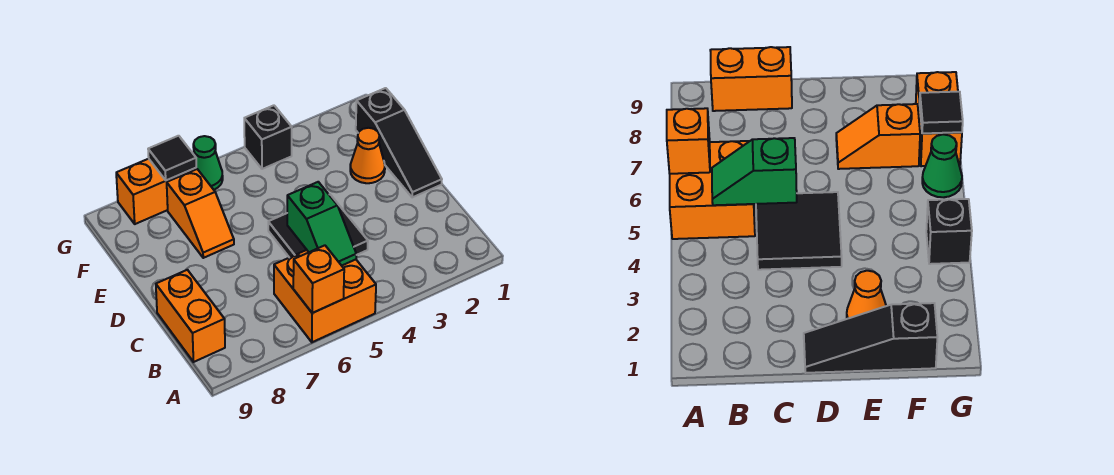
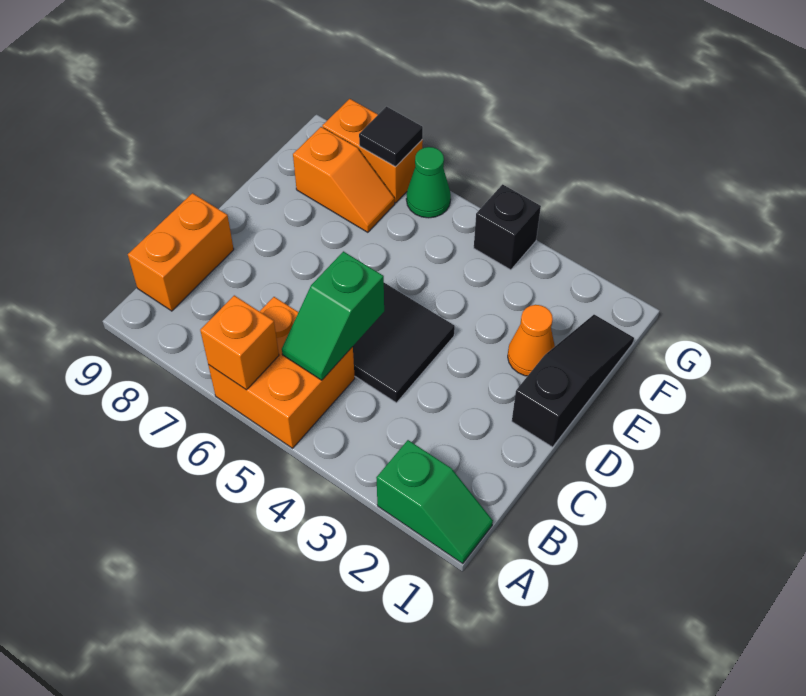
none -> green slope A1:A2 level 1 top 2
black slope D1:F1 level 1 top F -> black slope D1:F1 level 1 top D
orange slope E7:F7 level 1 top F -> orange slope F7:F8 level 1 top 8

